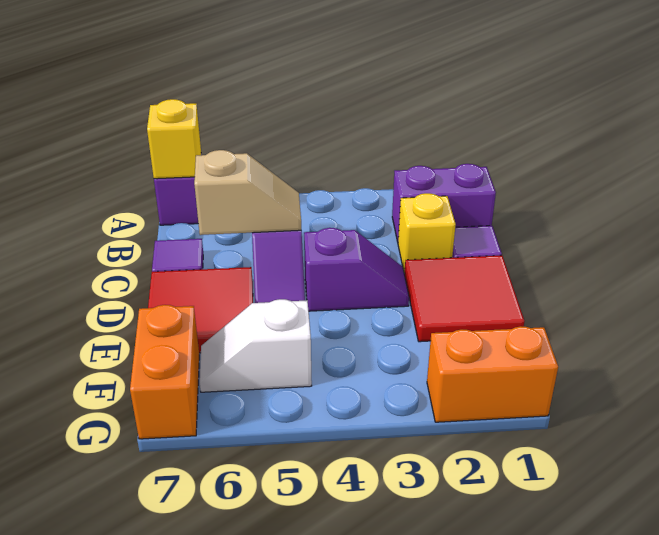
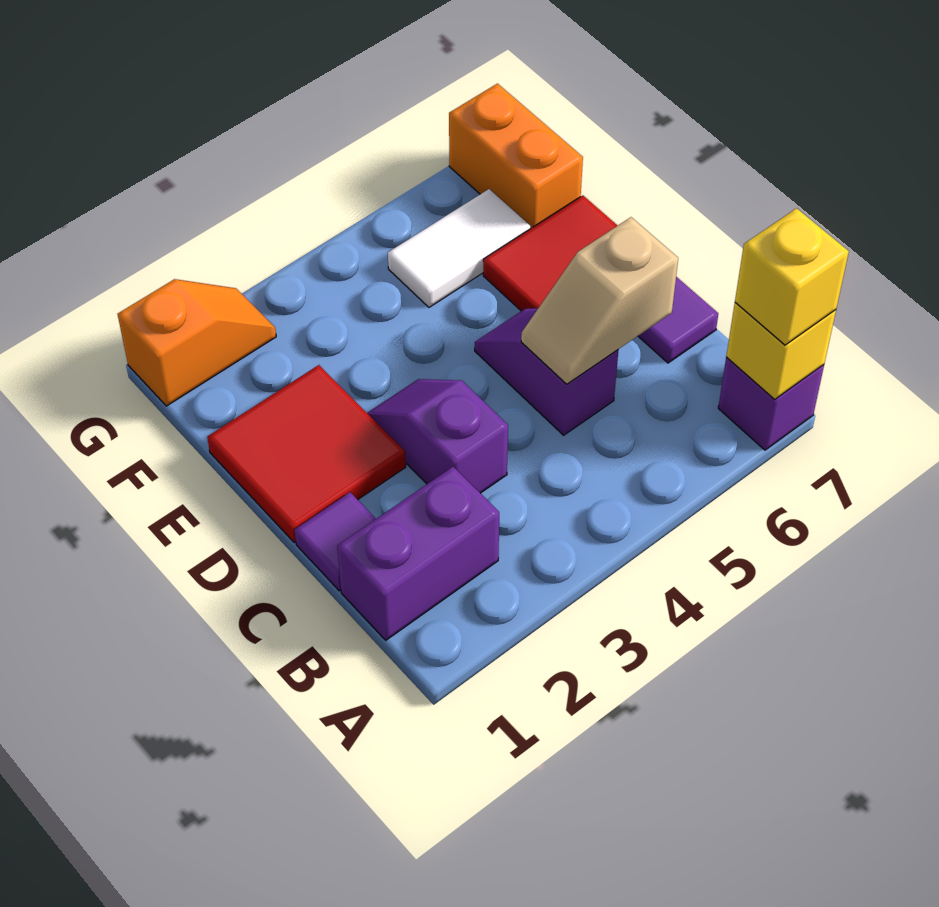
yellow brick C2 level 1 -> yellow brick A7 level 3
purple slope D3:D4 level 1 top 4 -> purple slope C3:D3 level 1 top C
white slope F5:F6 level 1 top 5 -> white tile F5:F6 level 1
orange brick G1:G2 level 1 -> orange slope G1:G2 level 1 top 1

